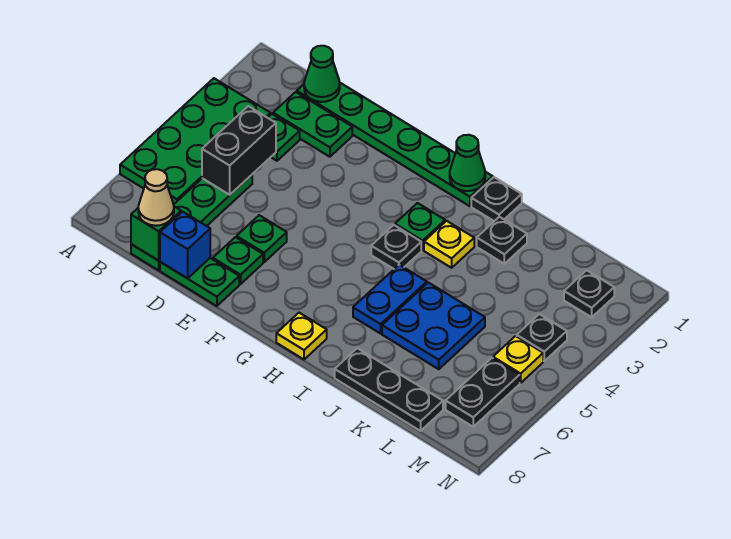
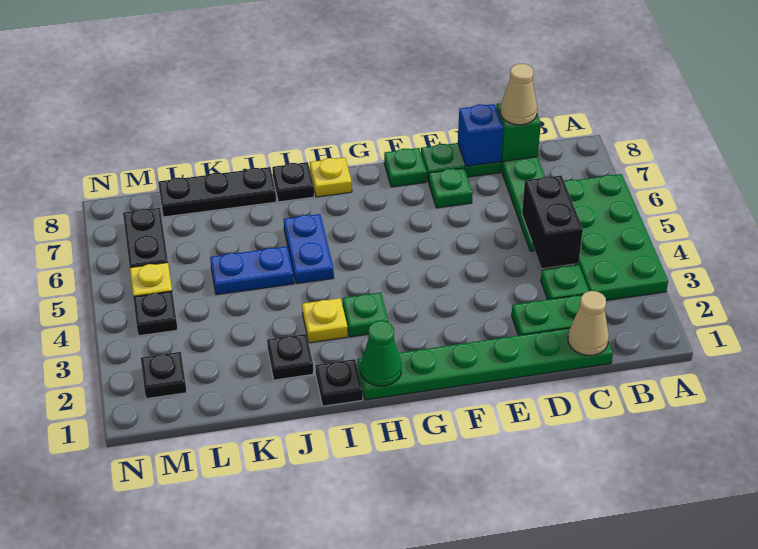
green cone C1 level 2 -> tan cone C1 level 2
green plate E6 level 1 -> green plate F8 level 1
black plate H4 level 1 -> black plate I8 level 1
blue plate J5:K6 level 1 -> blue plate J5:K5 level 1

